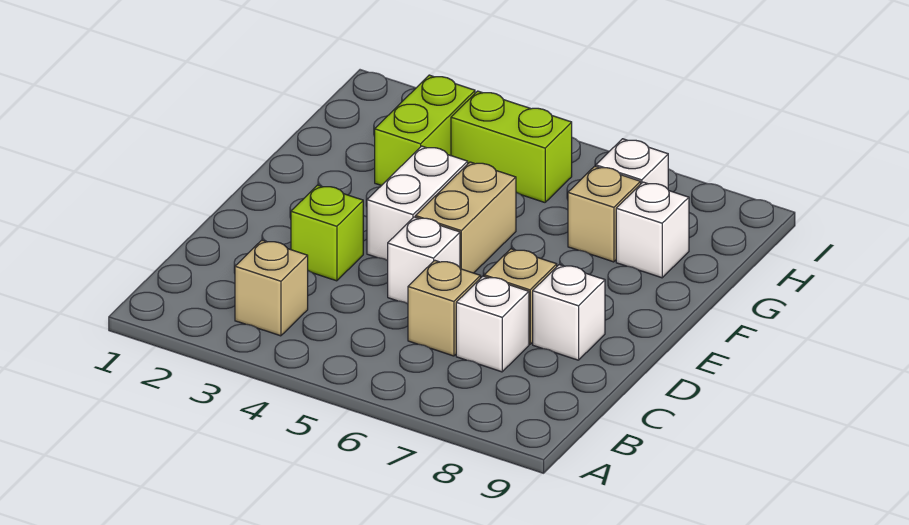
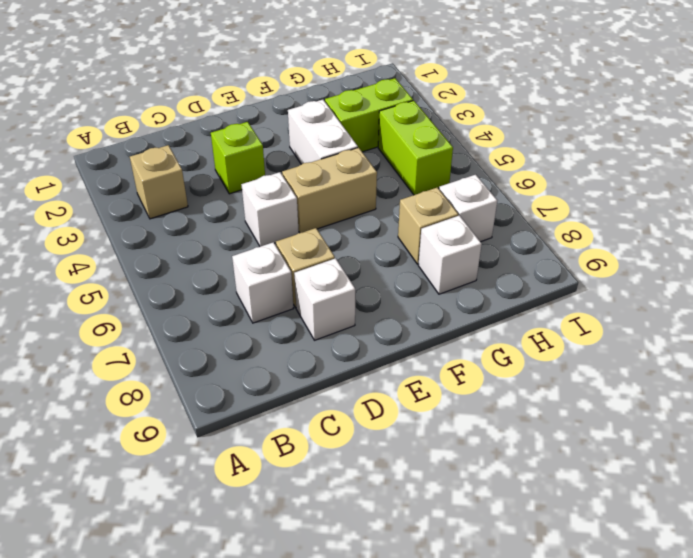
tan brick C6 level 1 -> none
white brick E4:F4 level 1 -> white brick F3:F4 level 1

